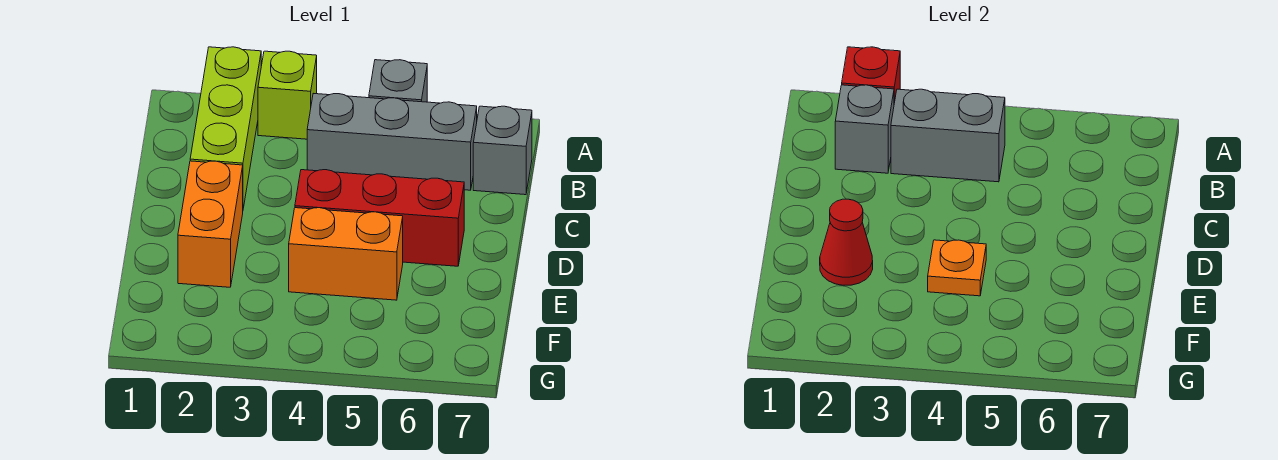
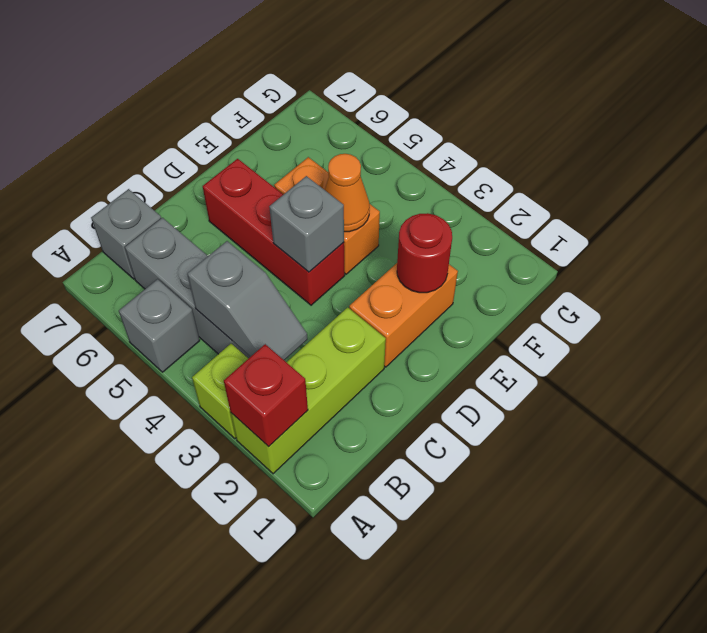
grey brick B2 level 2 -> grey brick D4 level 2
grey brick B3:B4 level 2 -> grey slope B3:B4 level 2 top 4
red cone E2 level 2 -> red round brick E2 level 2
orange plate E4 level 2 -> orange cone E4 level 2

